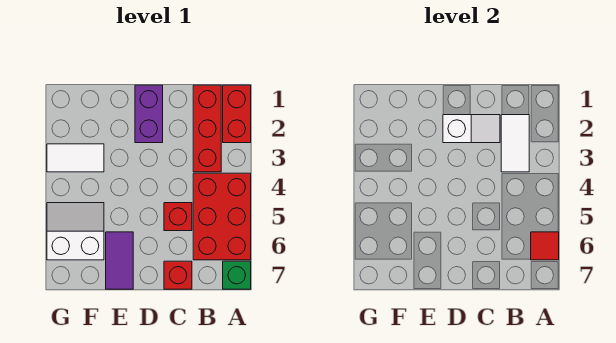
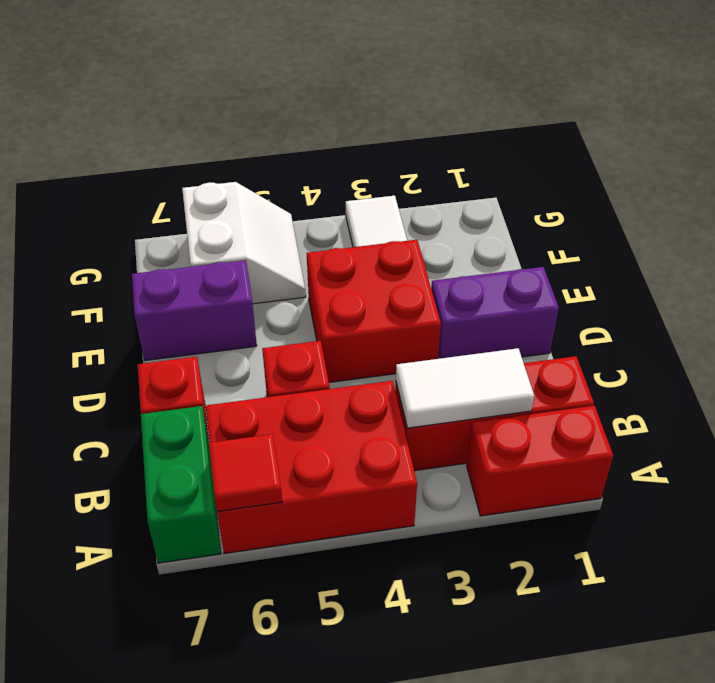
green brick A7 level 1 -> green brick A7:B7 level 1
white slope C2:D2 level 2 top D -> none
none -> red brick D3:E4 level 1
purple tile E6:E7 level 1 -> purple brick E6:E7 level 1

